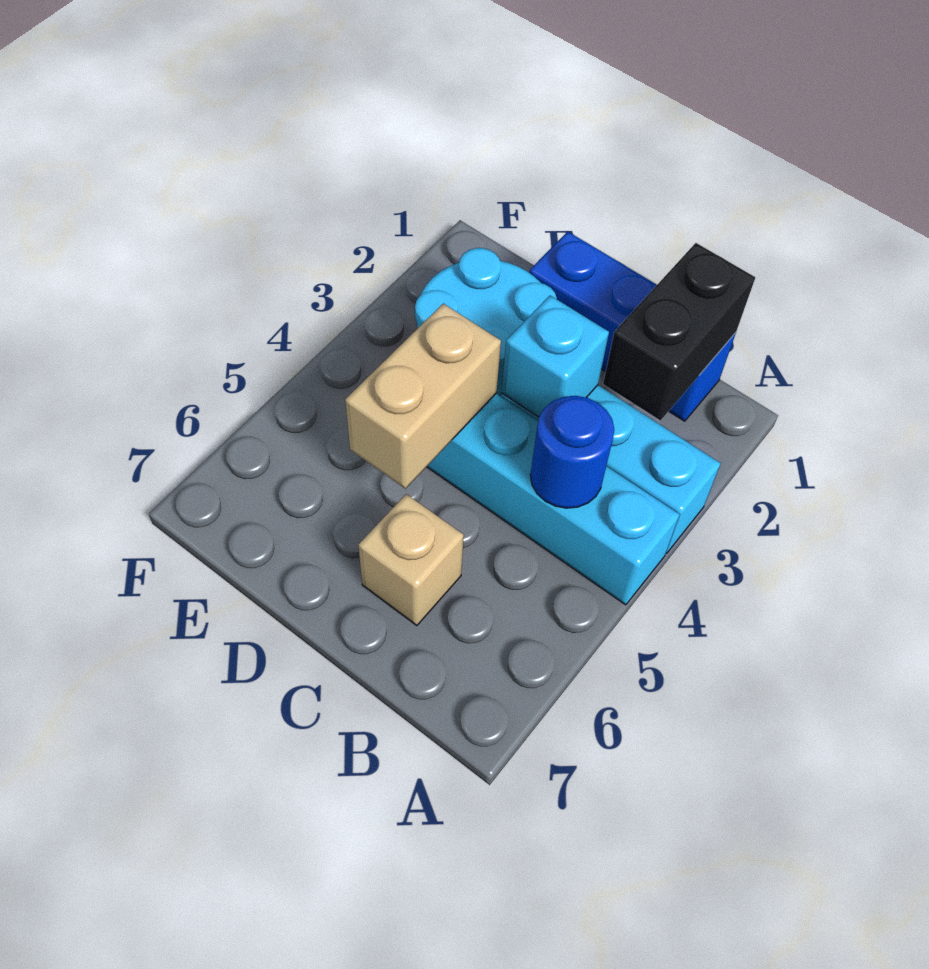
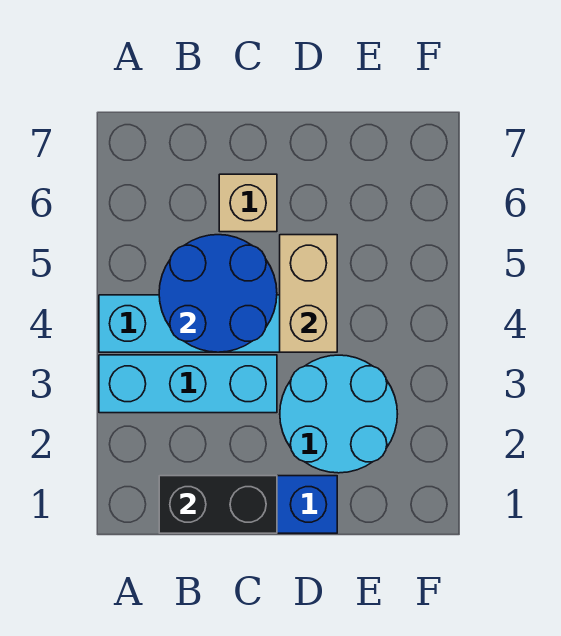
black brick B1:B2 level 2 -> black brick B1:C1 level 2
blue round brick B4 level 2 -> blue round brick B4:C5 level 2
cyan brick C3 level 2 -> none

